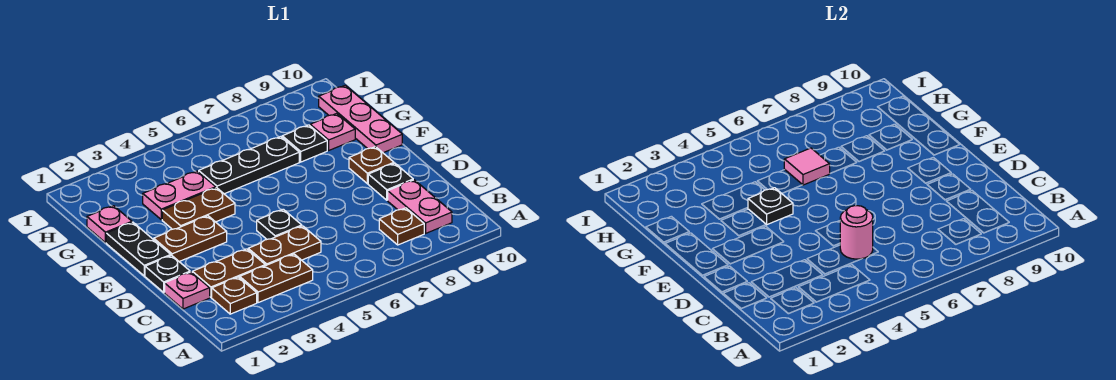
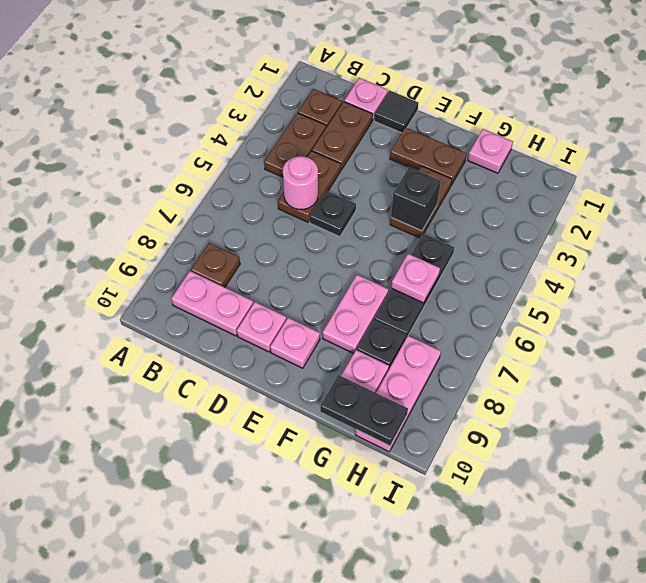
black plate D1 level 1 -> black tile D1 level 1
black plate D9 level 1 -> pink plate D9 level 1
black plate E1:F1 level 1 -> black plate G10:H10 level 2
brown plate E2:E3 level 1 -> brown plate E2:F2 level 1
brown plate E9 level 1 -> pink plate E9 level 1
black plate F4 level 2 -> black brick F4 level 2
pink plate F10:H10 level 1 -> pink plate H8:H10 level 1
pink plate G3:G4 level 1 -> pink plate F7:F8 level 1
pink tile G6 level 2 -> pink plate G6 level 2

